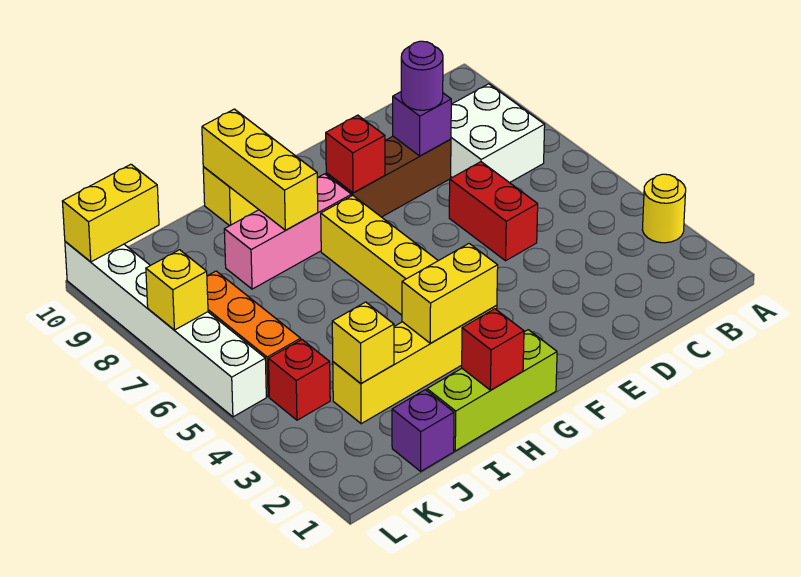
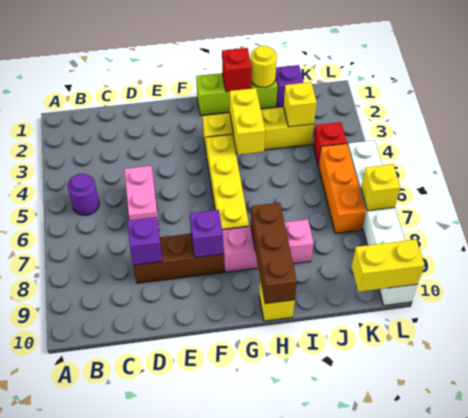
yellow round brick A3 level 1 -> yellow round brick I1 level 2
white brick B7:C8 level 1 -> none
red brick D5:D6 level 1 -> pink brick D5:D6 level 1
purple round brick D8 level 3 -> purple round brick B5 level 1
red brick F8 level 2 -> purple brick F8 level 2
yellow brick G3:H3 level 2 -> yellow brick H3:H4 level 2
yellow brick H8:H10 level 2 -> brown brick H8:H10 level 2

